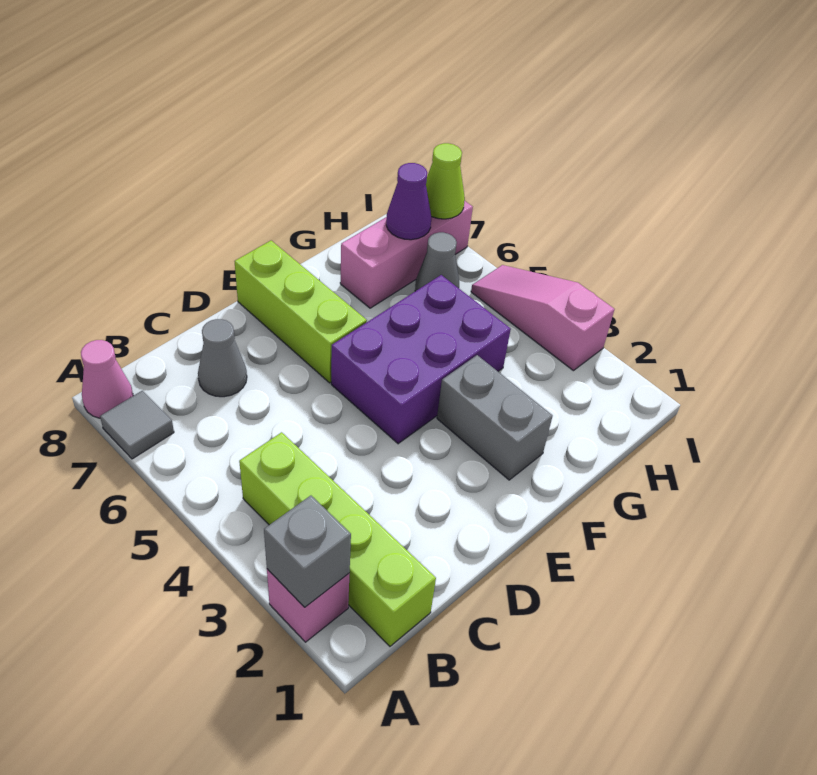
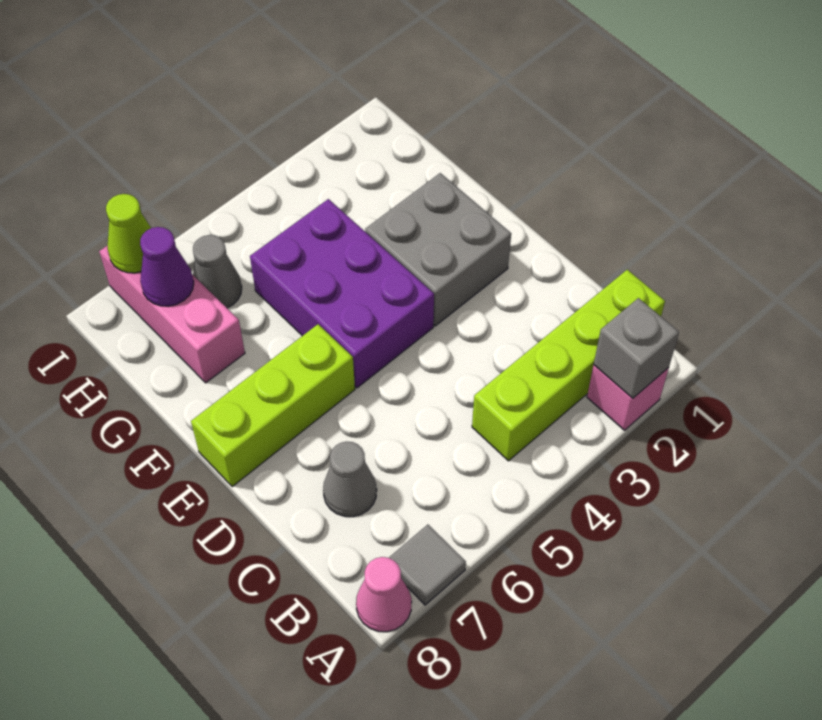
grey brick F2:F3 level 1 -> grey brick E2:F3 level 1
pink slope I3:I5 level 1 top 3 -> none

